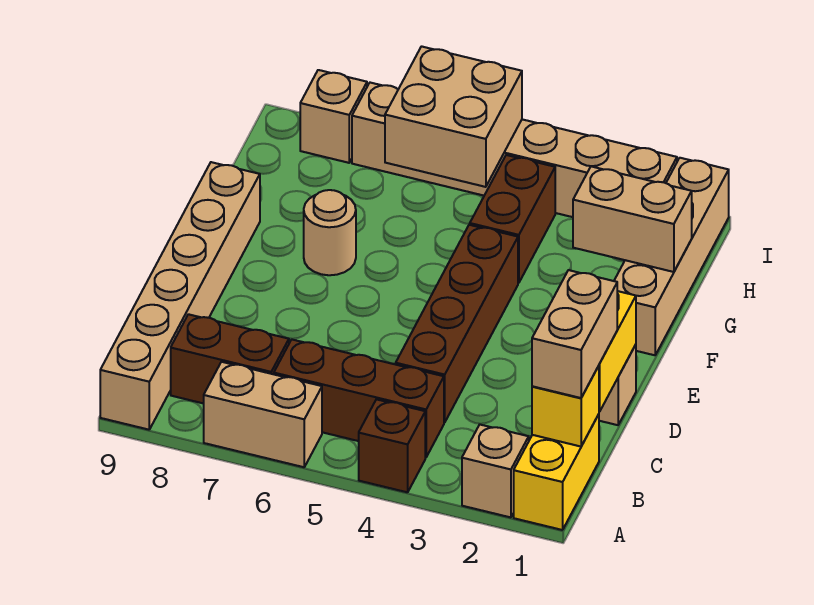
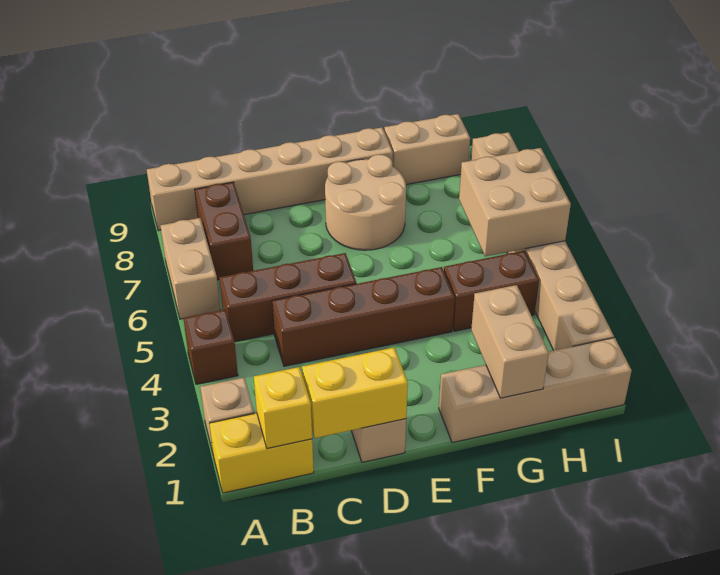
tan brick B1:C1 level 3 -> tan brick G9:H9 level 1
brown brick B4:B6 level 1 -> brown brick B5:D5 level 1
tan round brick F7 level 1 -> tan round brick E7:F8 level 1

